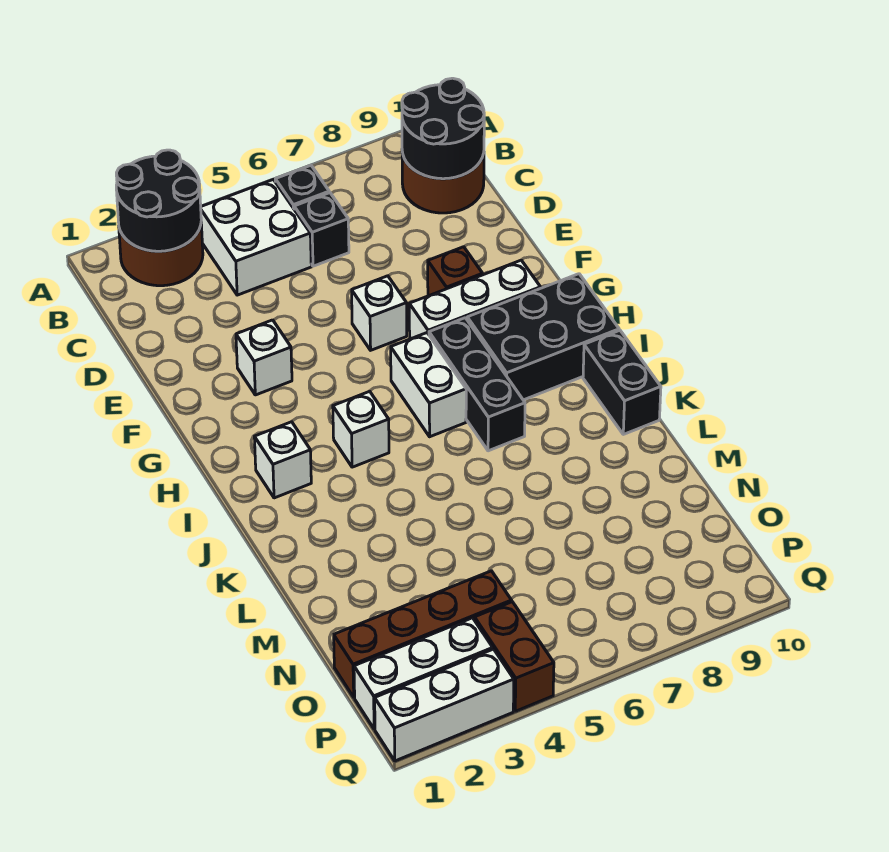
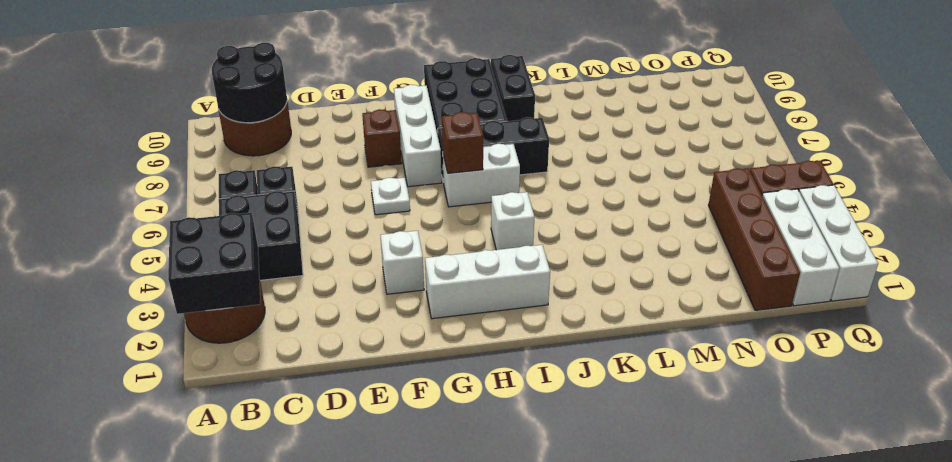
black round brick A2:B3 level 2 -> black brick A2:B3 level 2
white brick B4:C5 level 1 -> black brick B4:C5 level 1
white brick F6 level 1 -> white plate F6 level 1
none -> brown brick H6 level 2
white brick I2 level 1 -> white brick G2:I2 level 1
black brick J10:K10 level 1 -> black brick J9:J10 level 1

